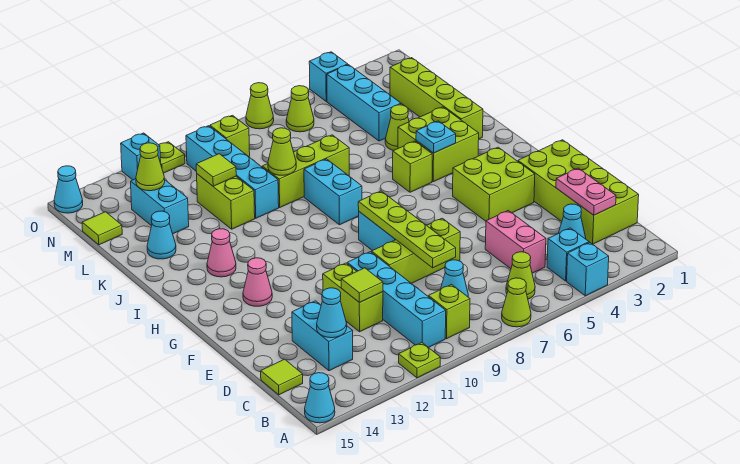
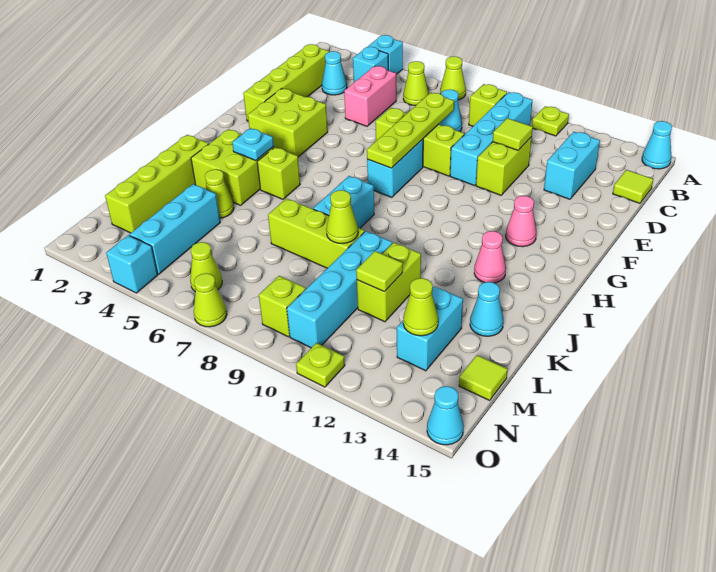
lime brick C1:F2 level 1 -> lime brick C2:F2 level 1
pink plate C2:D2 level 2 -> none
cyan cone C13 level 2 -> none
cyan brick O12 level 1 -> none

